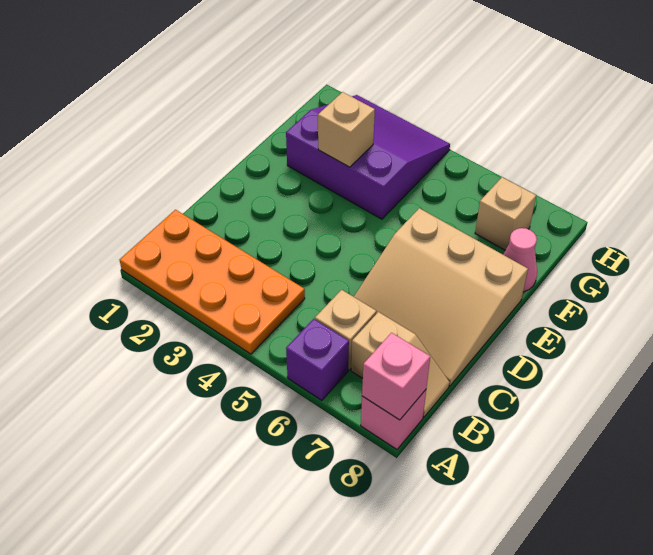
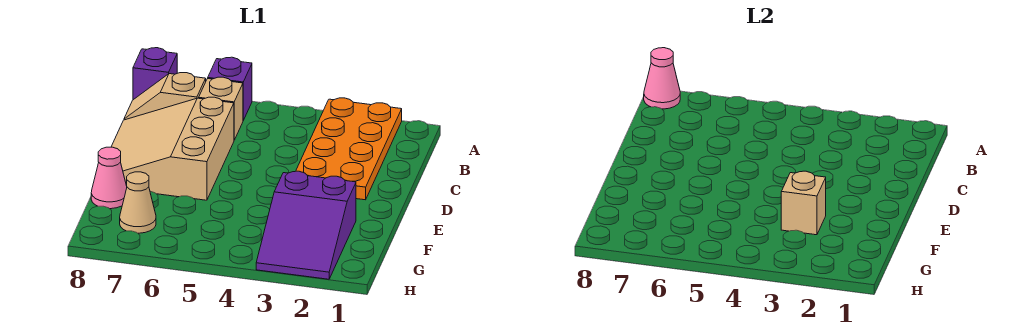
orange plate A1:B4 level 1 -> orange plate A2:D3 level 1
pink brick A8 level 1 -> purple brick A8 level 1
pink brick A8 level 2 -> pink cone A8 level 2
tan slope C6:E8 level 1 top E -> tan slope C6:E8 level 1 top 6
purple slope F2:H4 level 1 top F -> purple slope F2:H3 level 1 top F
tan brick G7 level 1 -> tan cone G7 level 1

